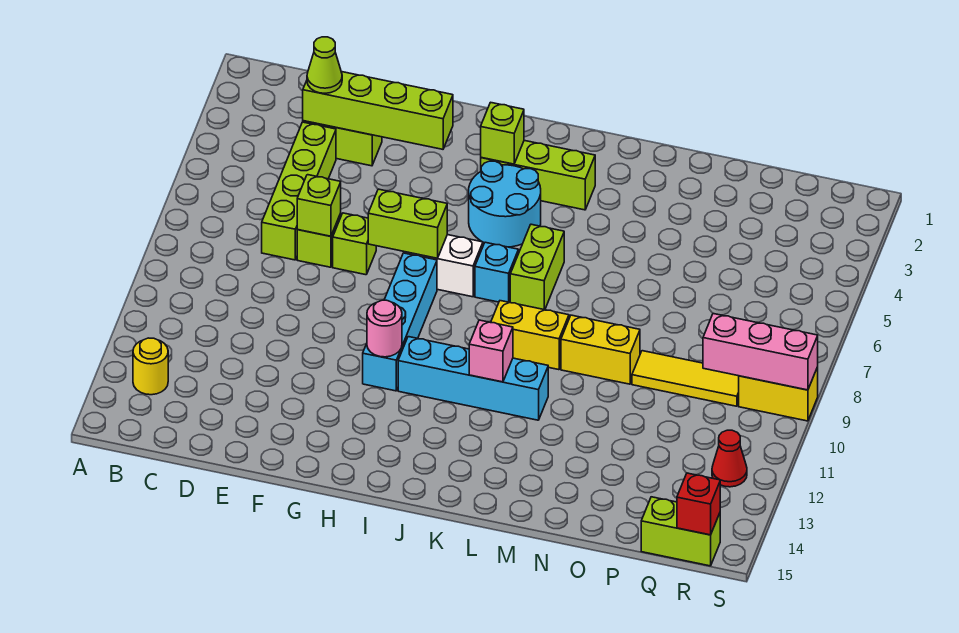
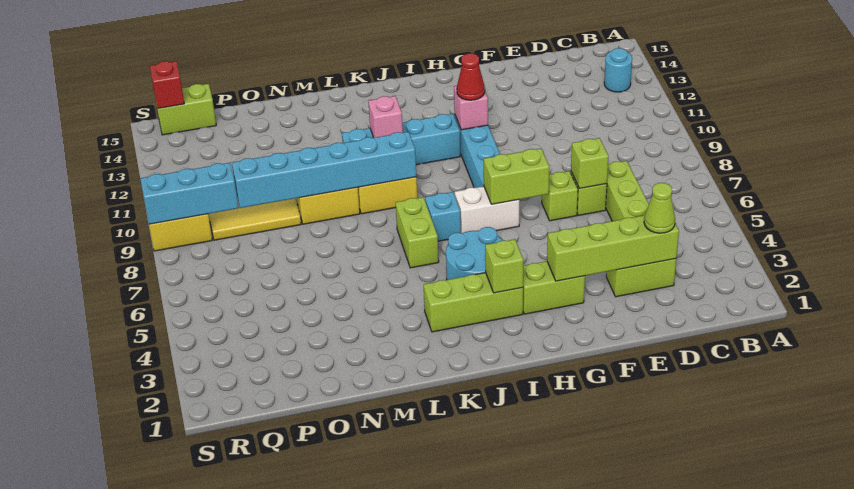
yellow round brick B13 level 1 -> cyan round brick B13 level 1
none -> lime brick G3:H3 level 1
pink round brick H11 level 2 -> pink brick H11 level 2
none -> cyan brick K9:P9 level 2
pink brick Q9:S9 level 2 -> cyan brick Q9:S9 level 2
red cone R12 level 1 -> red cone H11 level 3

